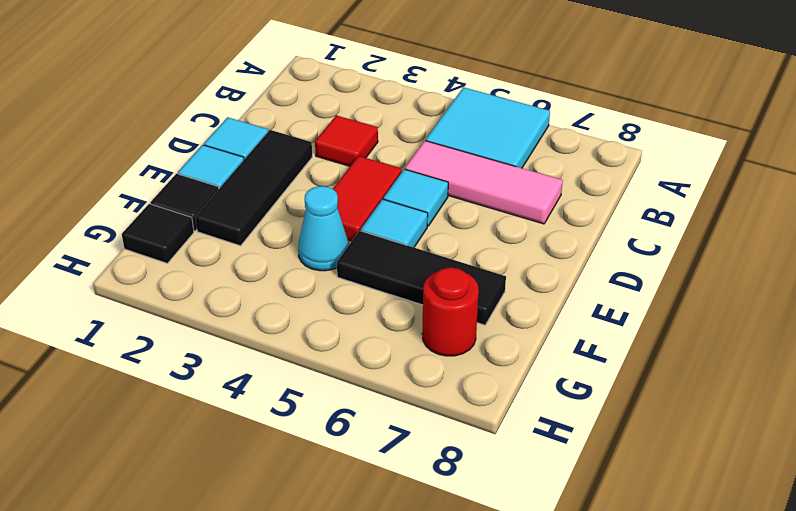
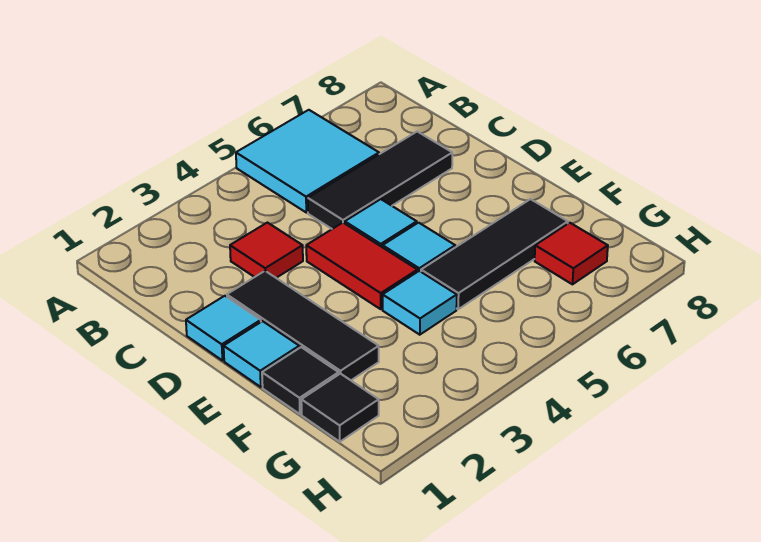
pink tile C5:C7 level 1 -> black tile C5:C7 level 1
cyan cone F4 level 1 -> cyan tile F4 level 1
red round brick G7 level 1 -> red tile G7 level 1

